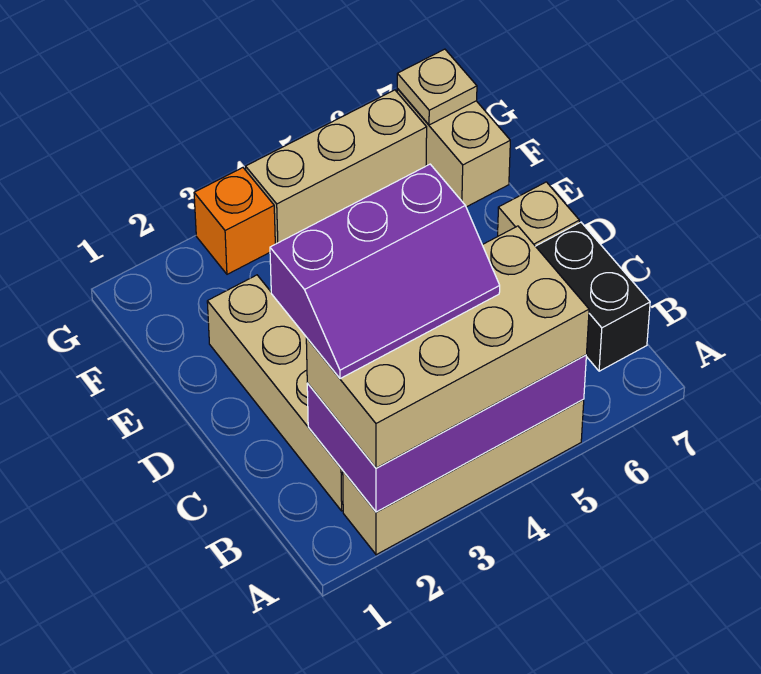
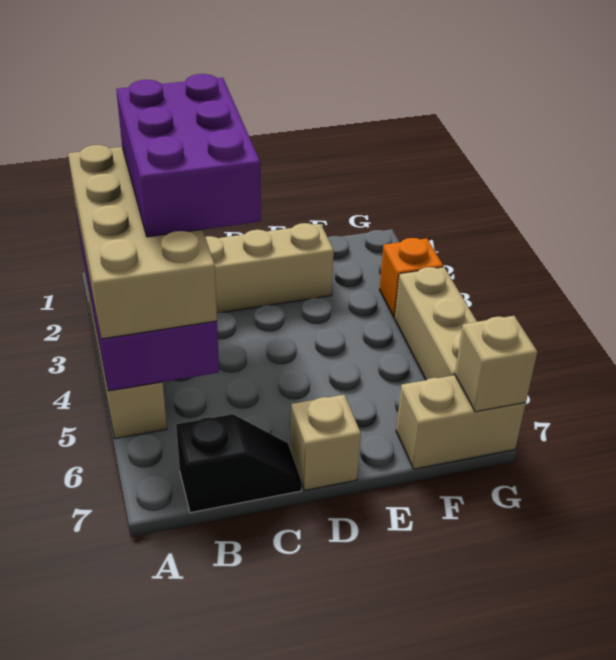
purple slope B2:C4 level 4 top C -> purple brick B2:C4 level 4
black brick B7:C7 level 1 -> black slope B7:C7 level 1 top B
tan plate G7 level 2 -> tan brick G7 level 2

